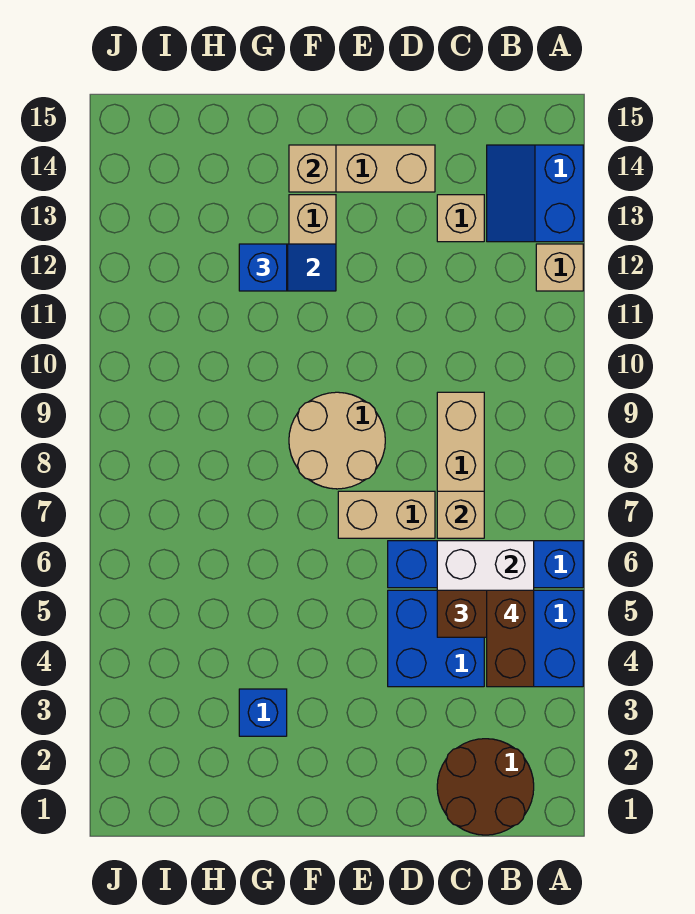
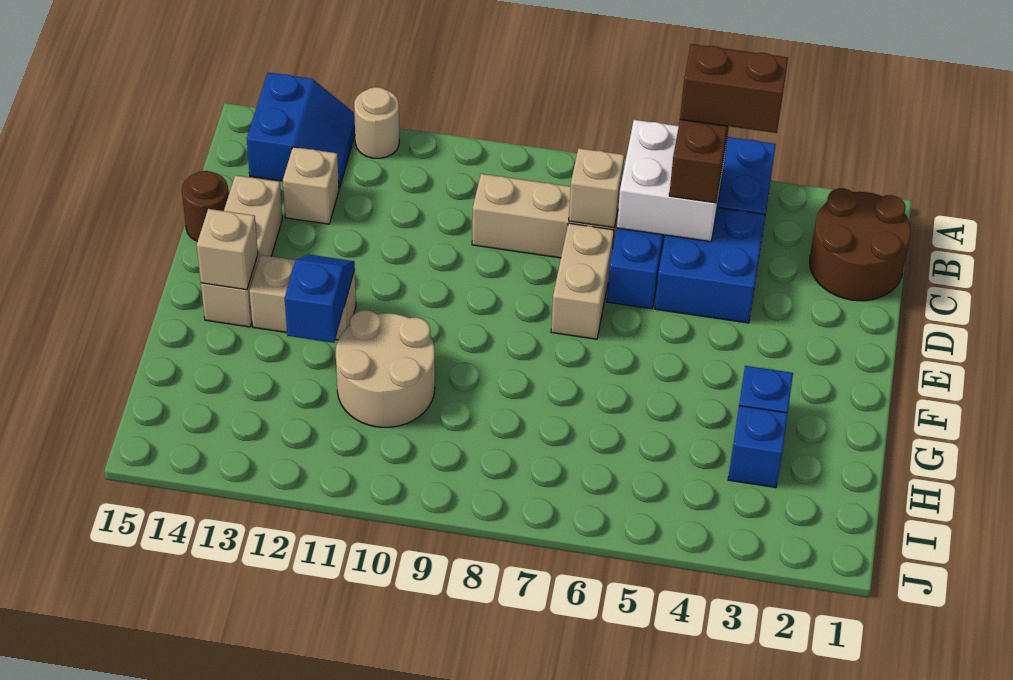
tan brick A12 level 1 -> tan round brick A12 level 1
blue slope A13:B14 level 1 top A -> blue slope A13:B14 level 1 top 14
none -> brown round brick D15 level 1
tan round brick E8:F9 level 1 -> tan round brick G10:H11 level 1
blue brick G12 level 3 -> blue brick H3 level 1

